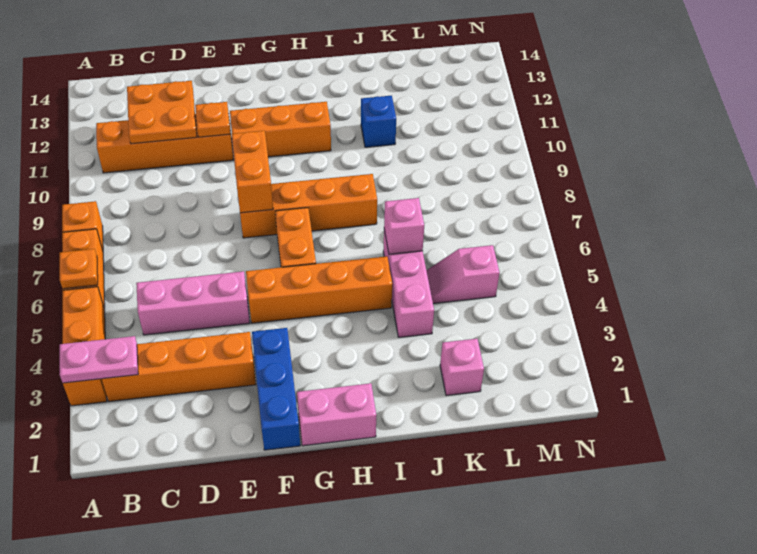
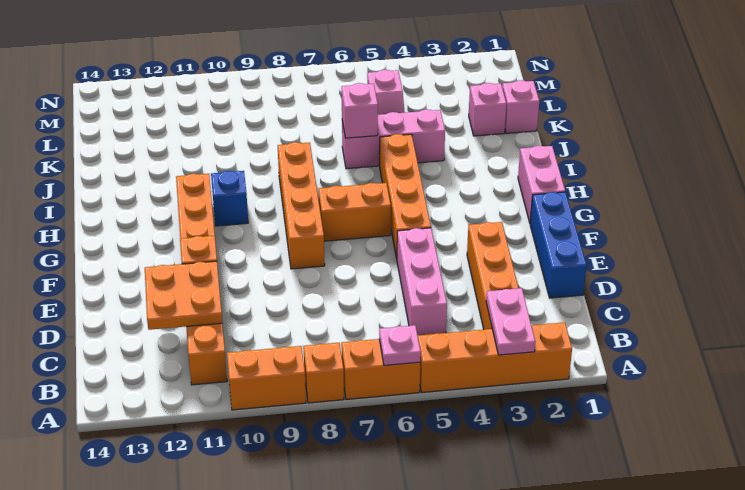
orange brick A3:A5 level 1 -> orange brick A2:A5 level 1
orange plate A6 level 2 -> pink plate A6 level 2
blue brick F1:F3 level 1 -> blue brick D1:F1 level 1
orange brick F8:F9 level 2 -> orange brick A9:A10 level 1
blue brick J11 level 1 -> blue brick H10 level 1
none -> pink brick K1 level 1

